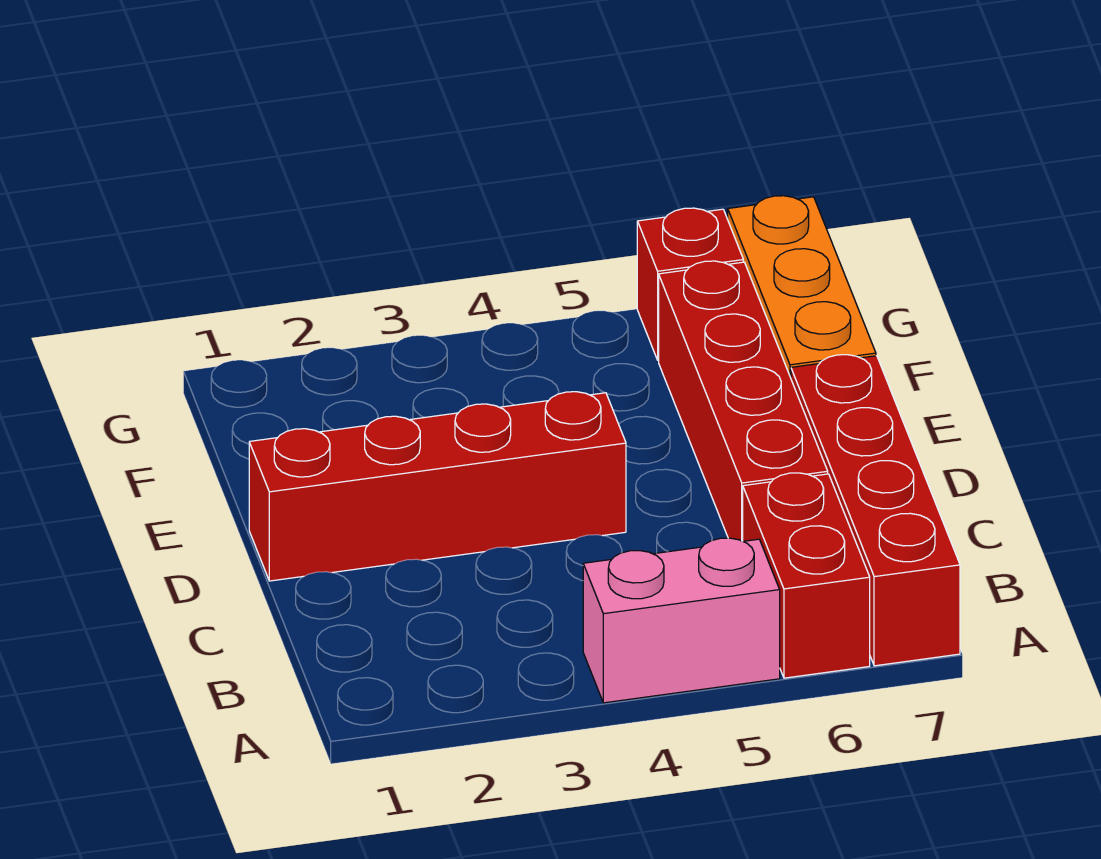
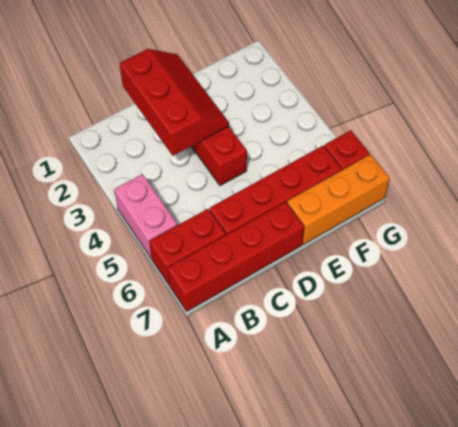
none -> red slope C1:D3 level 2 top C

